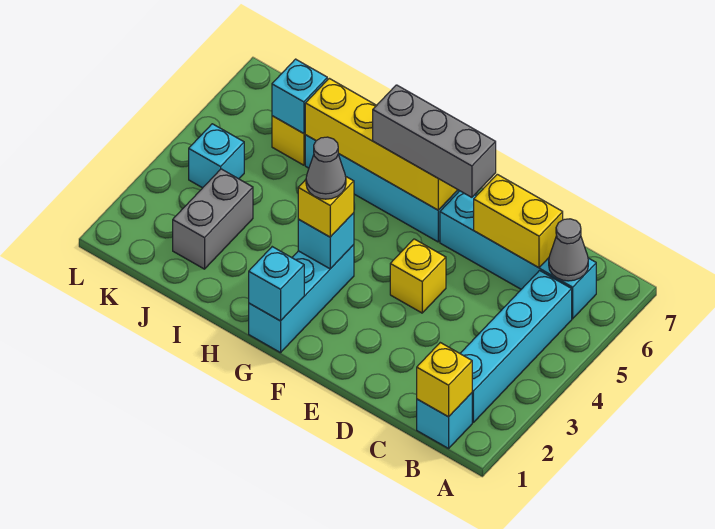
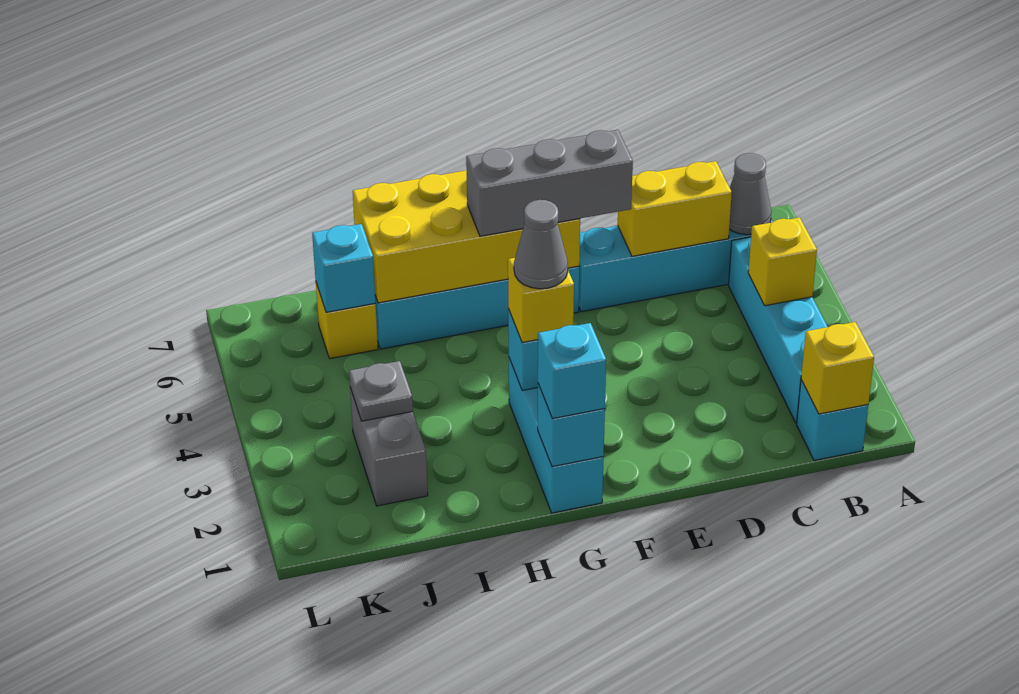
yellow brick E4 level 1 -> yellow brick B4 level 2
yellow brick F6:I6 level 2 -> yellow brick F6:I7 level 2
none -> grey plate J3 level 2
cyan brick K4 level 1 -> cyan brick G1 level 3

